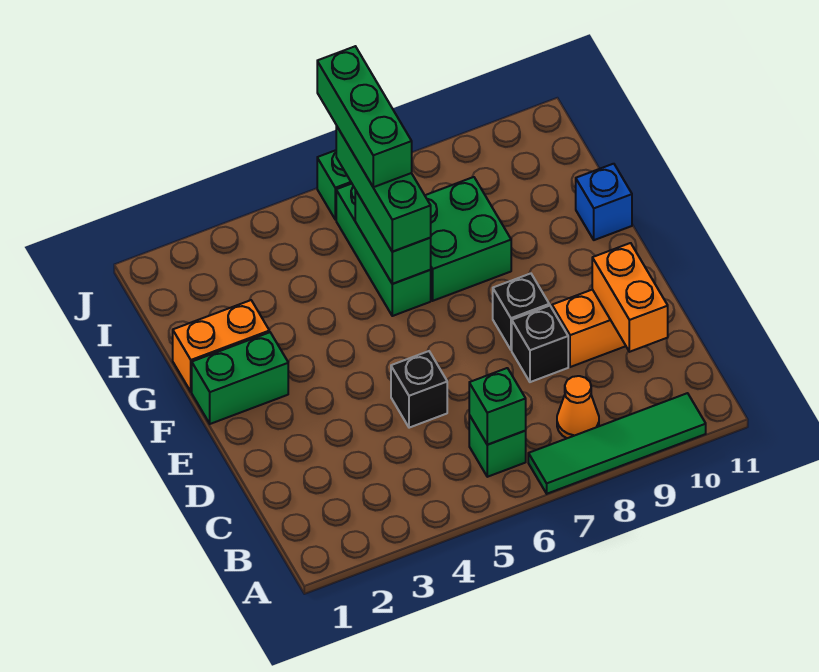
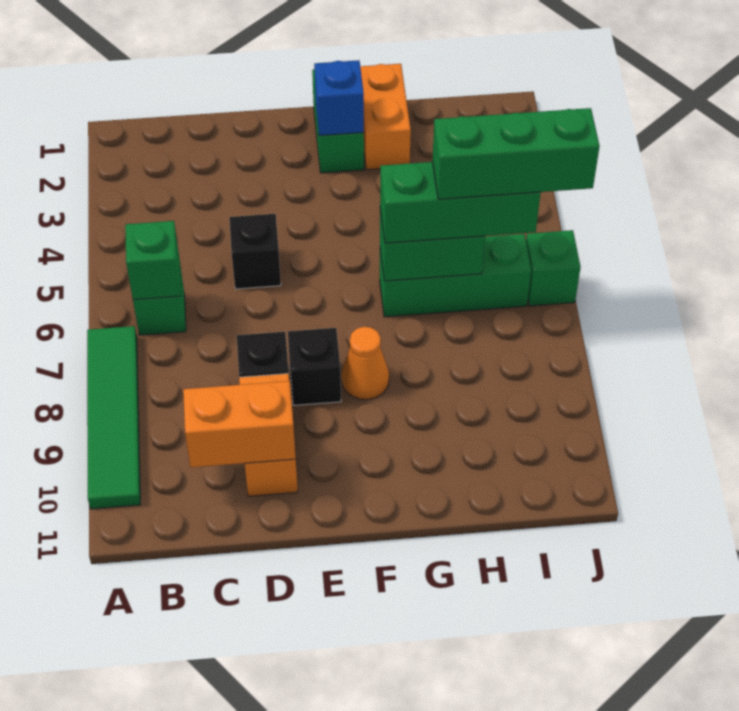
orange cone B8 level 1 -> orange cone F8 level 1
green brick G7:H8 level 1 -> none
blue brick G11 level 1 -> blue brick F2 level 2

